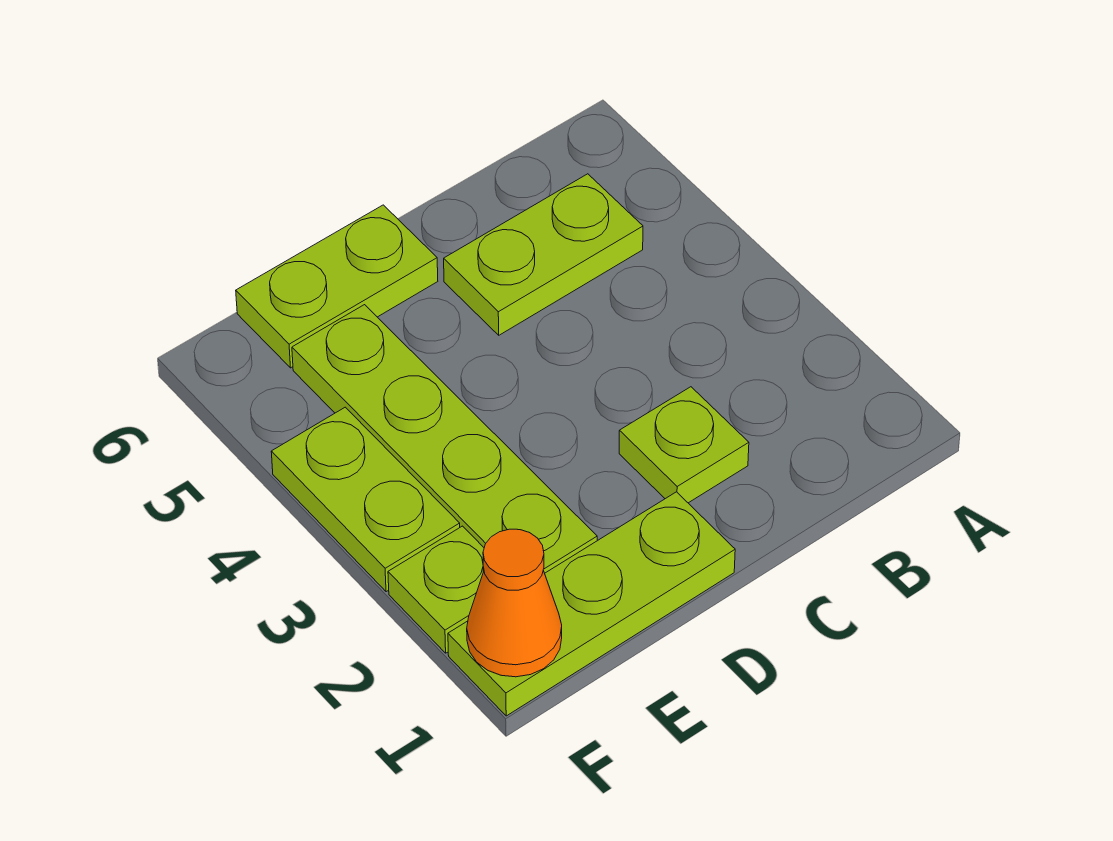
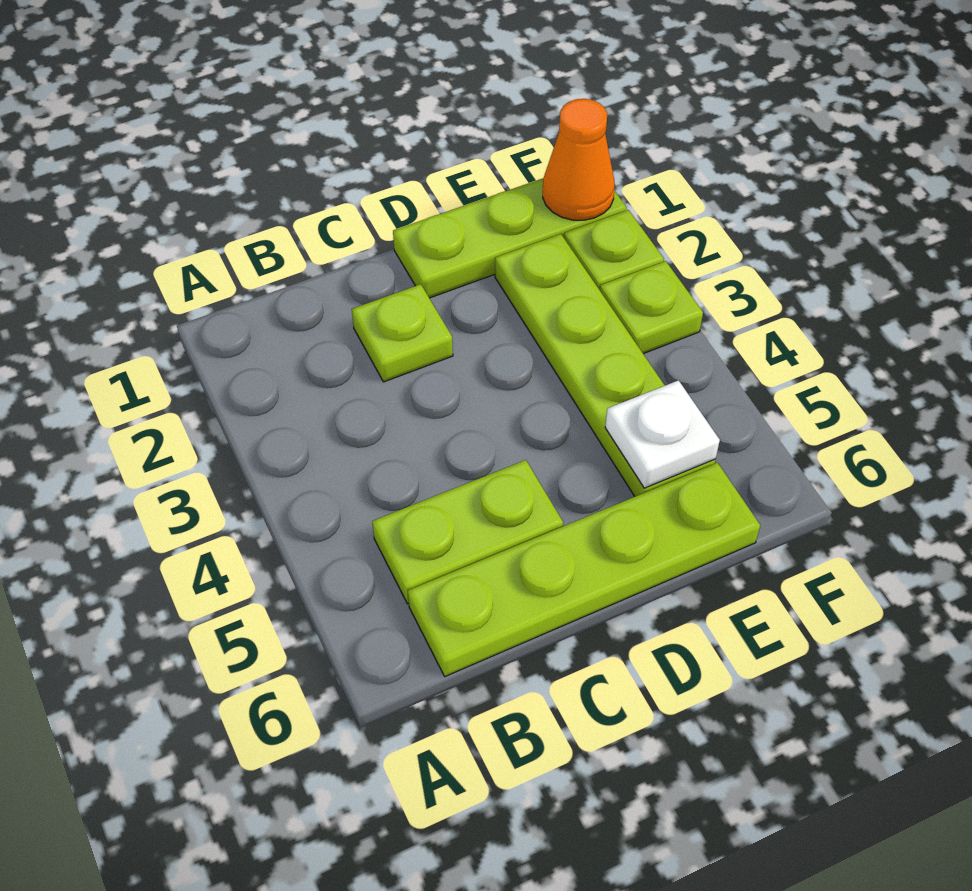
lime plate D6:E6 level 1 -> lime plate B6:E6 level 1
none -> white plate E5 level 2
lime plate F3:F4 level 1 -> lime plate F3 level 1

